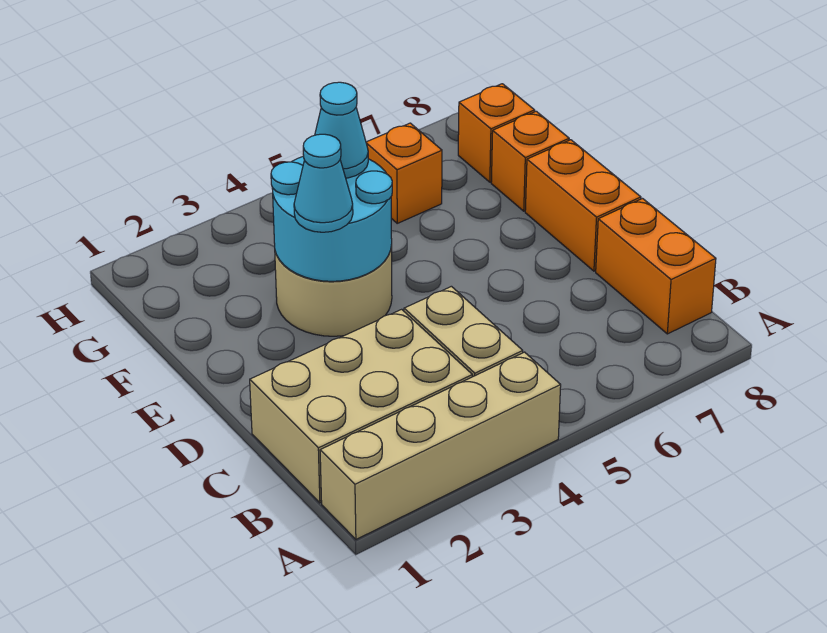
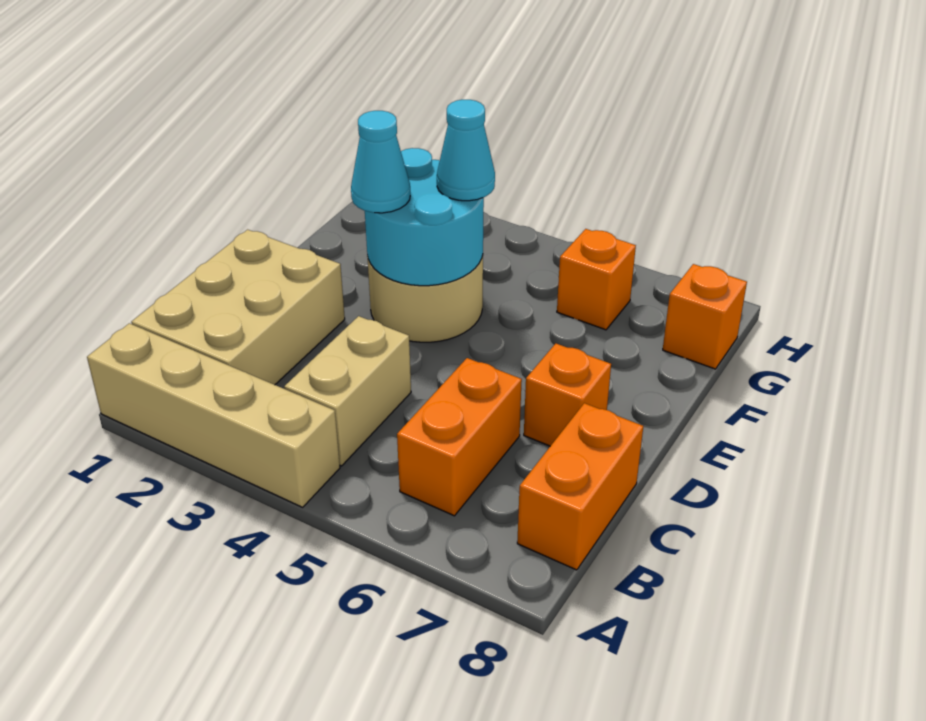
tan brick B1:C3 level 1 -> tan brick B1:D2 level 1
orange brick D8:E8 level 1 -> orange brick B6:C6 level 1
orange brick F8 level 1 -> orange brick D7 level 1

